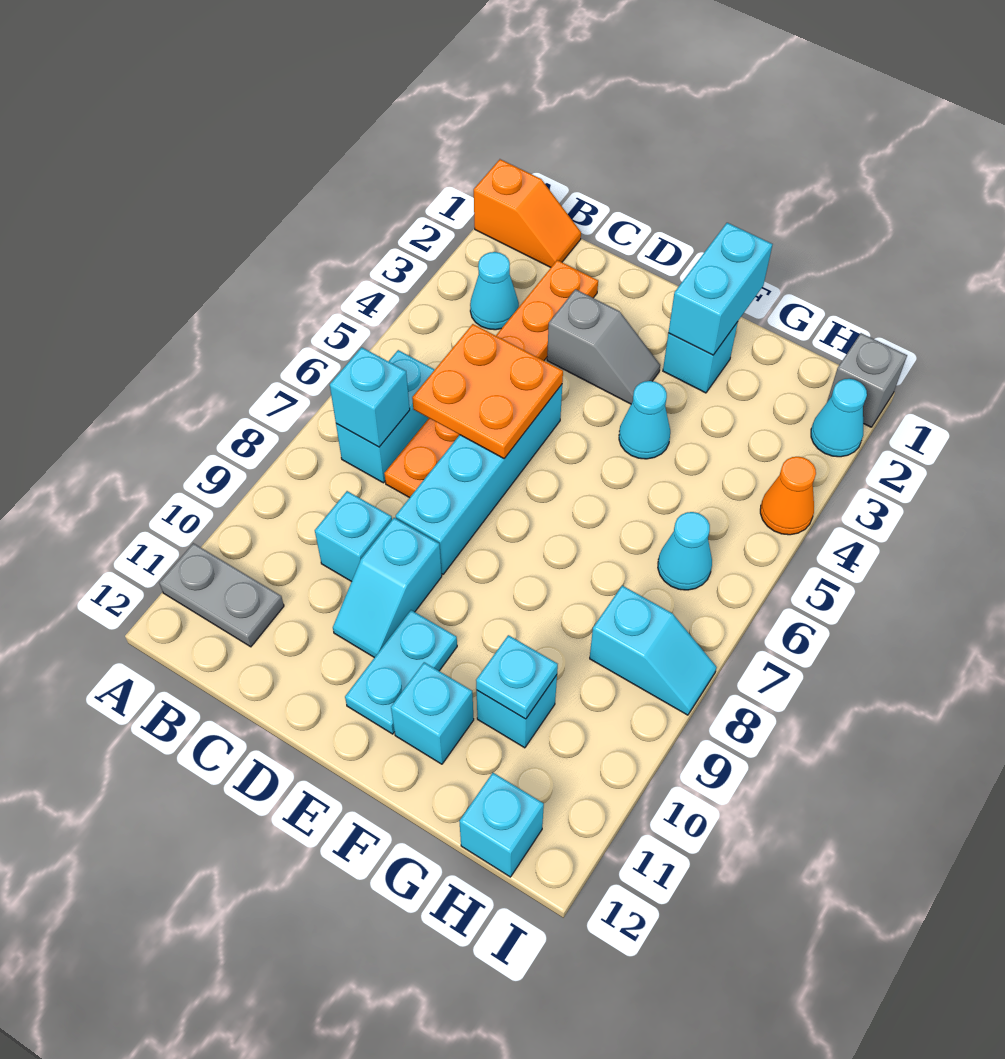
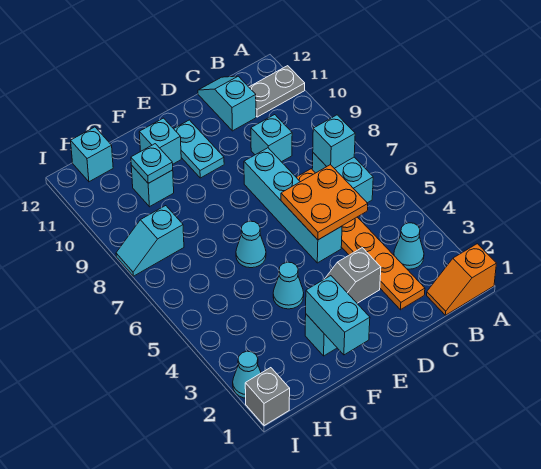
cyan slope D9:D10 level 1 top 9 -> cyan slope C11:C12 level 1 top 11
cyan cone H6 level 1 -> cyan cone F6 level 1
orange cone I4 level 1 -> none

